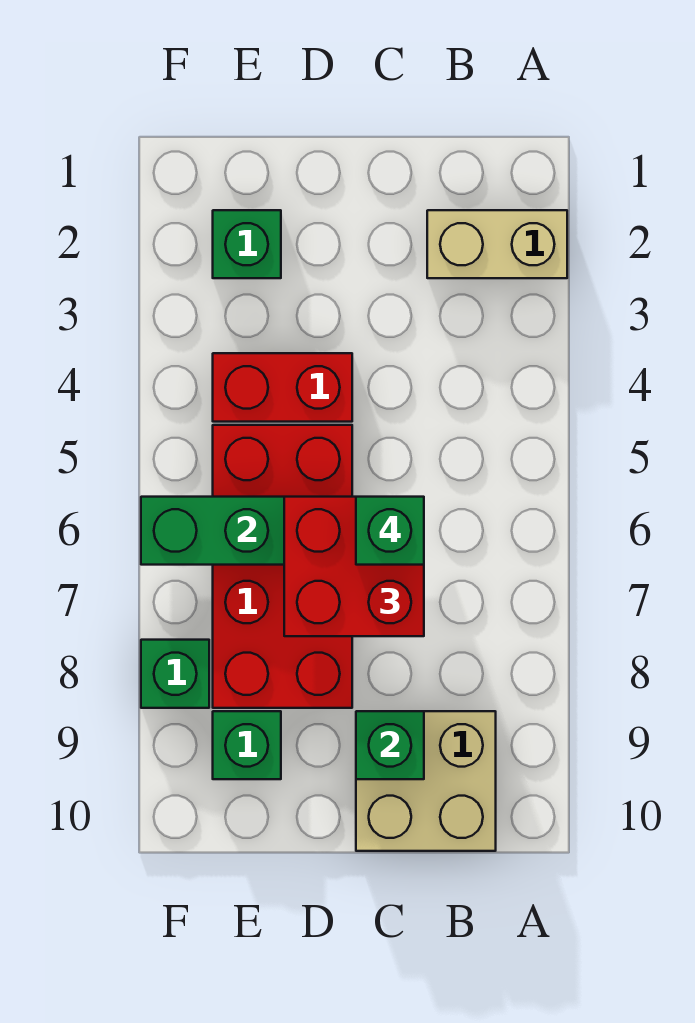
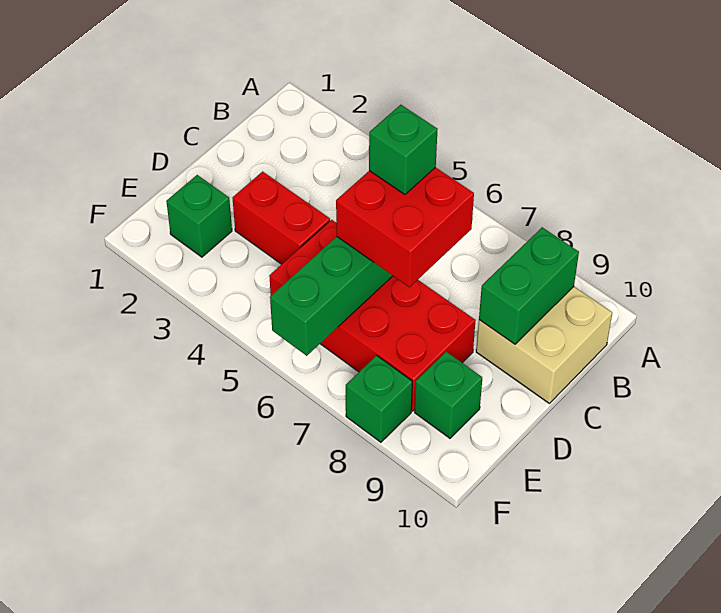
tan brick A2:B2 level 1 -> none
green brick C9 level 2 -> green brick B9:C9 level 2
red brick D4:E4 level 1 -> red brick D3:D4 level 1

